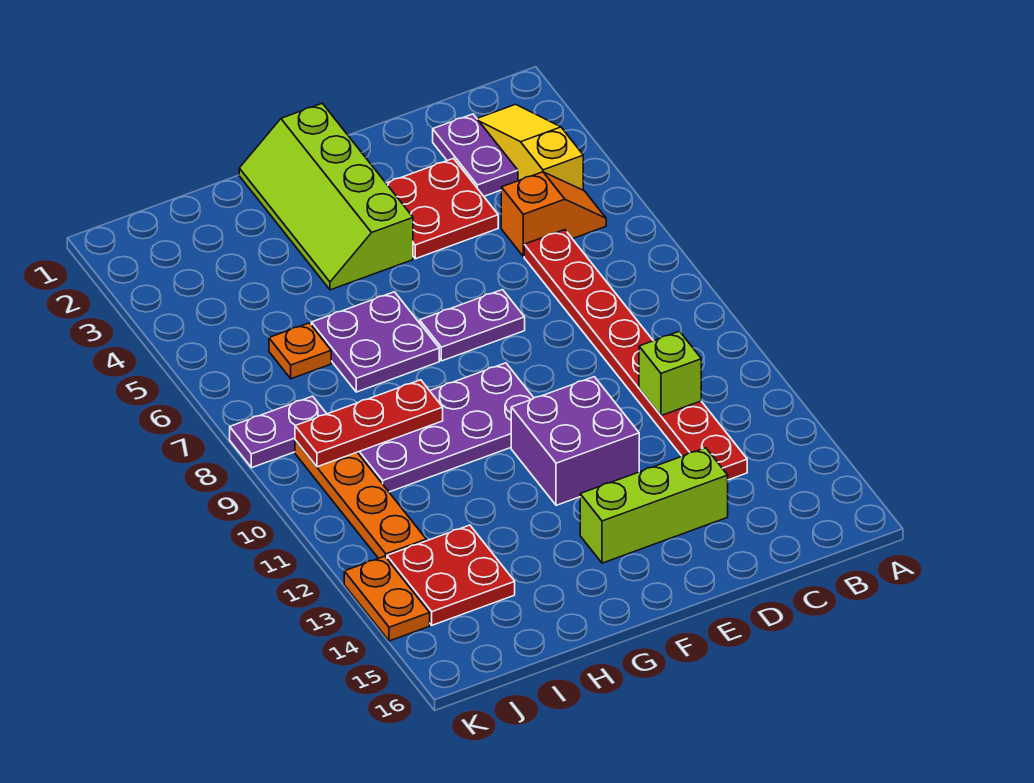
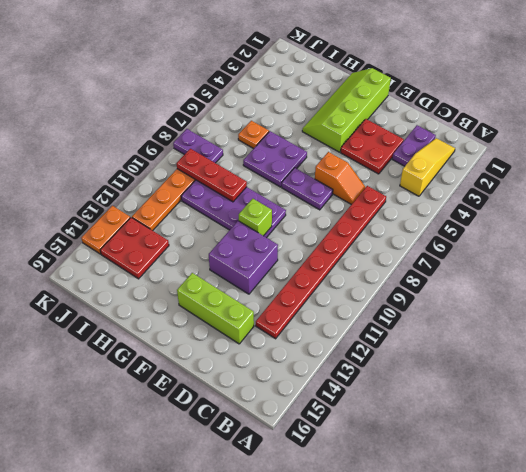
orange slope B5:C5 level 1 top C -> orange slope D6:E6 level 1 top E
lime brick C11 level 2 -> lime brick F10 level 2

